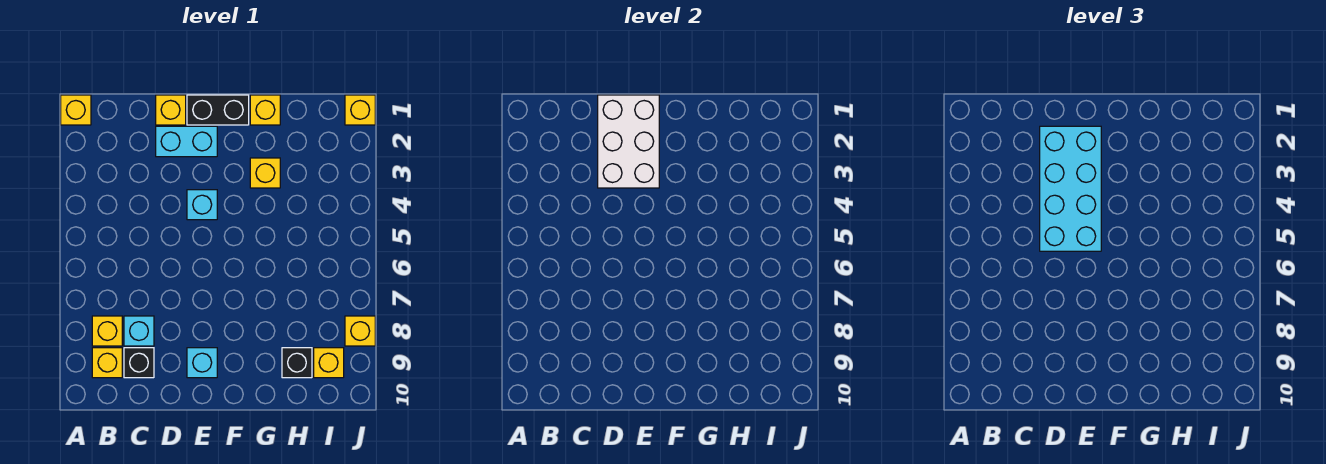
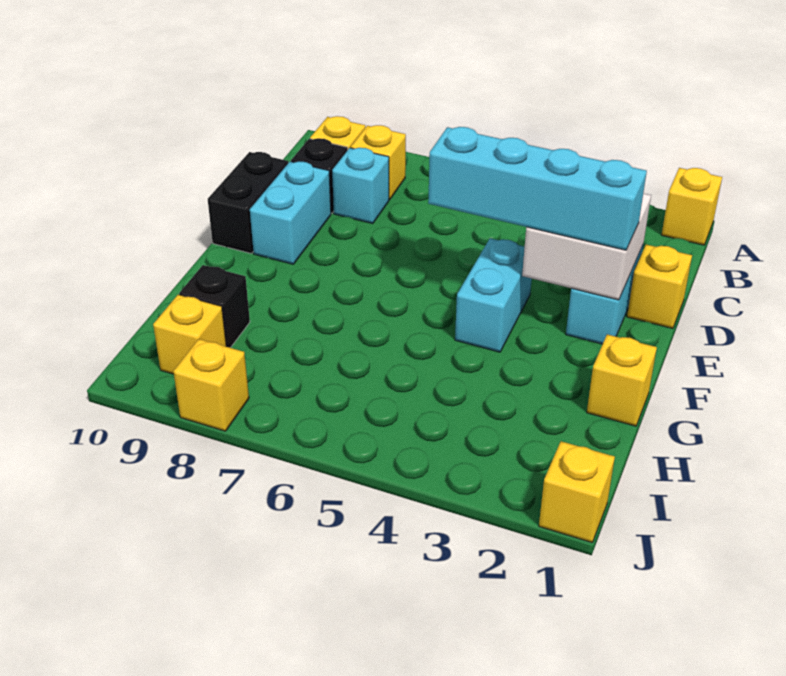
white brick D1:E3 level 2 -> white brick D2:E3 level 2
cyan brick D2:E5 level 3 -> cyan brick E2:E5 level 3
black brick E1:F1 level 1 -> black brick D10:E10 level 1
cyan brick E4 level 1 -> cyan brick E4:F4 level 1
cyan brick E9 level 1 -> cyan brick D9:E9 level 1
yellow brick G3 level 1 -> none

